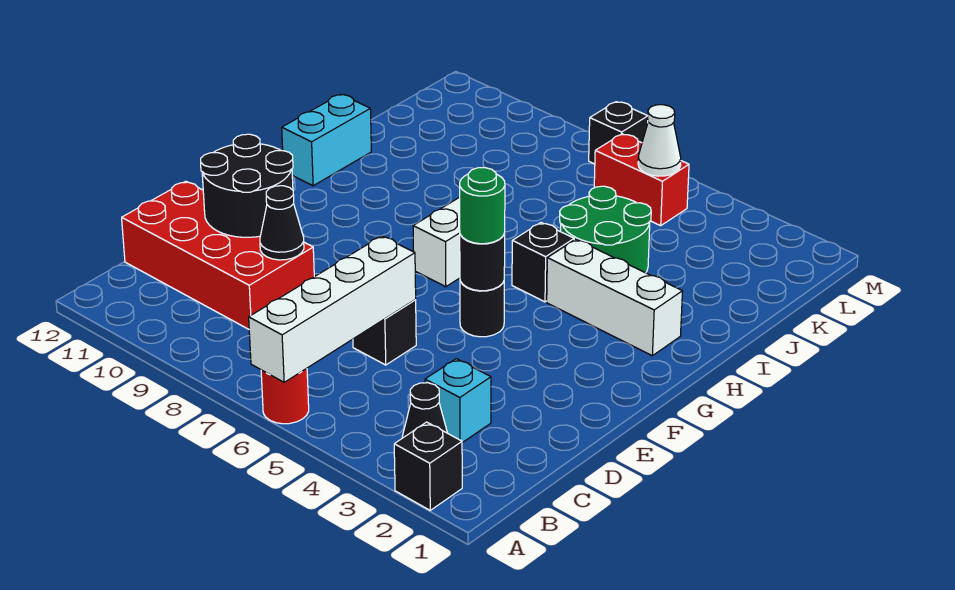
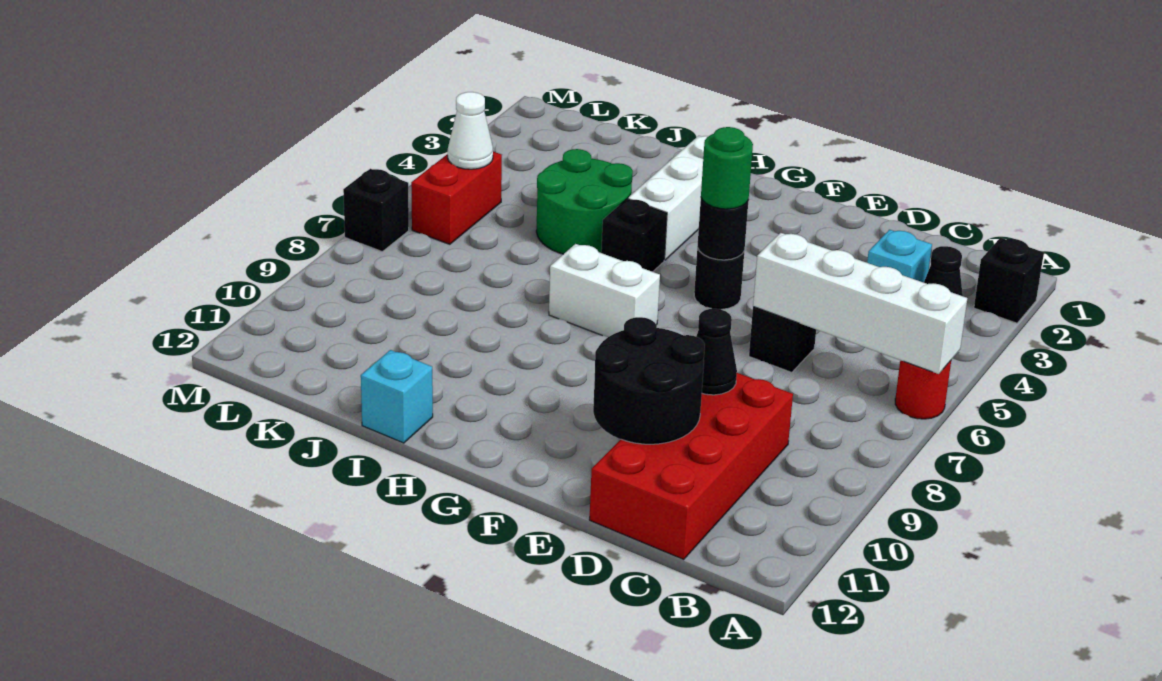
cyan brick H12:I12 level 1 -> cyan brick I12 level 1

